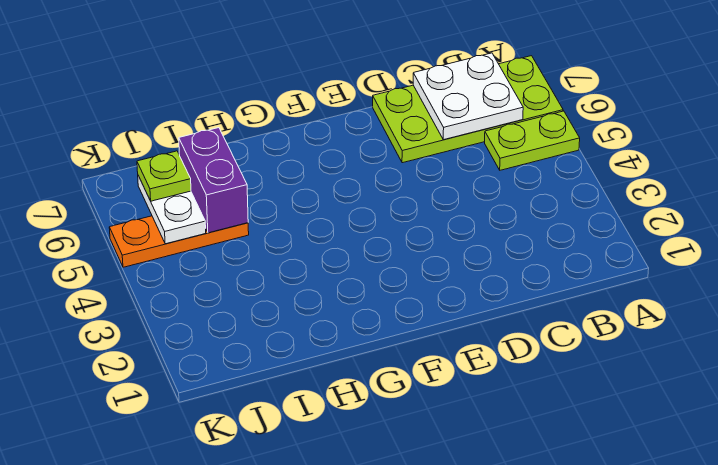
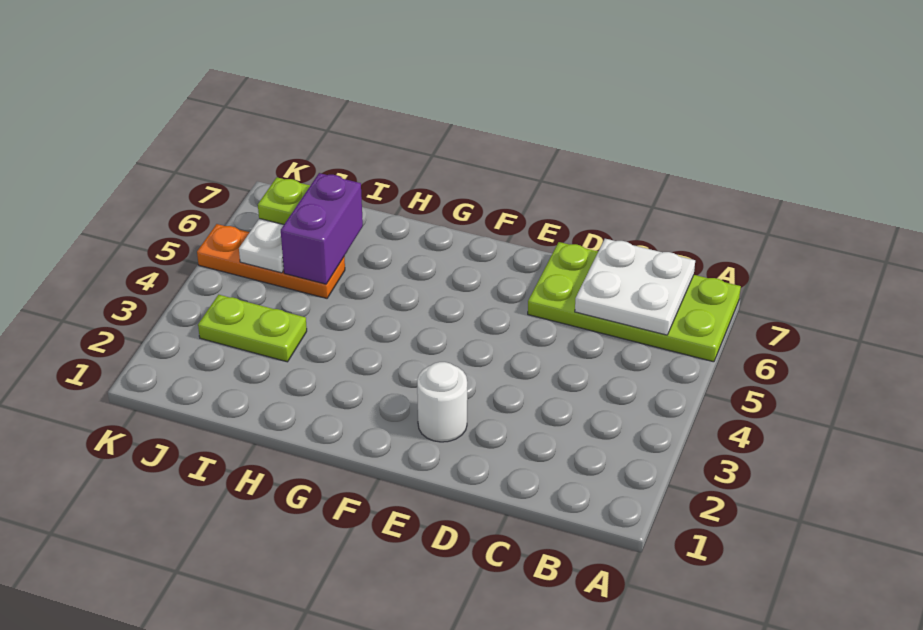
lime plate A5:B5 level 1 -> lime plate I3:J3 level 1
none -> white round brick E2 level 1

